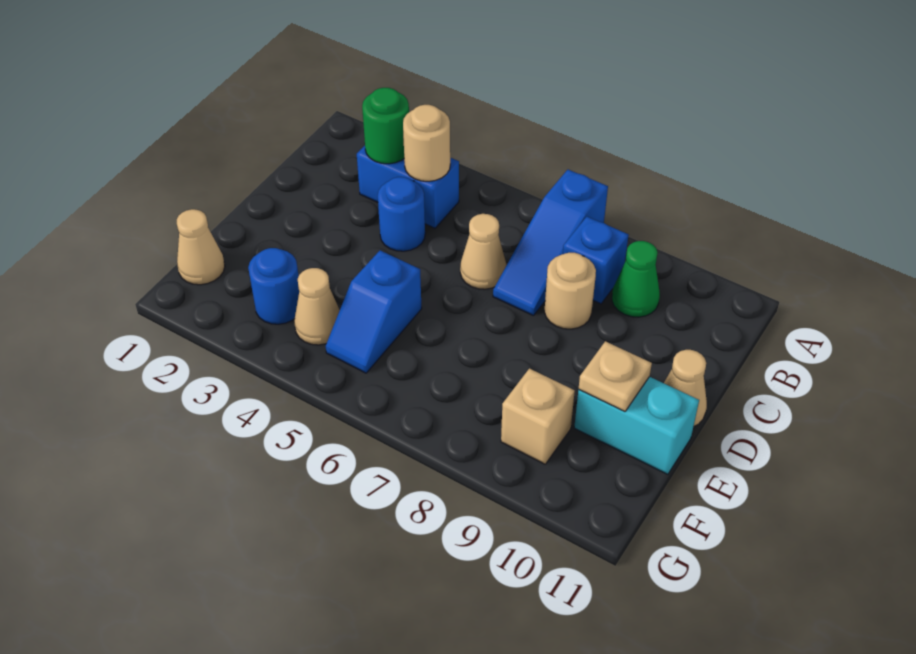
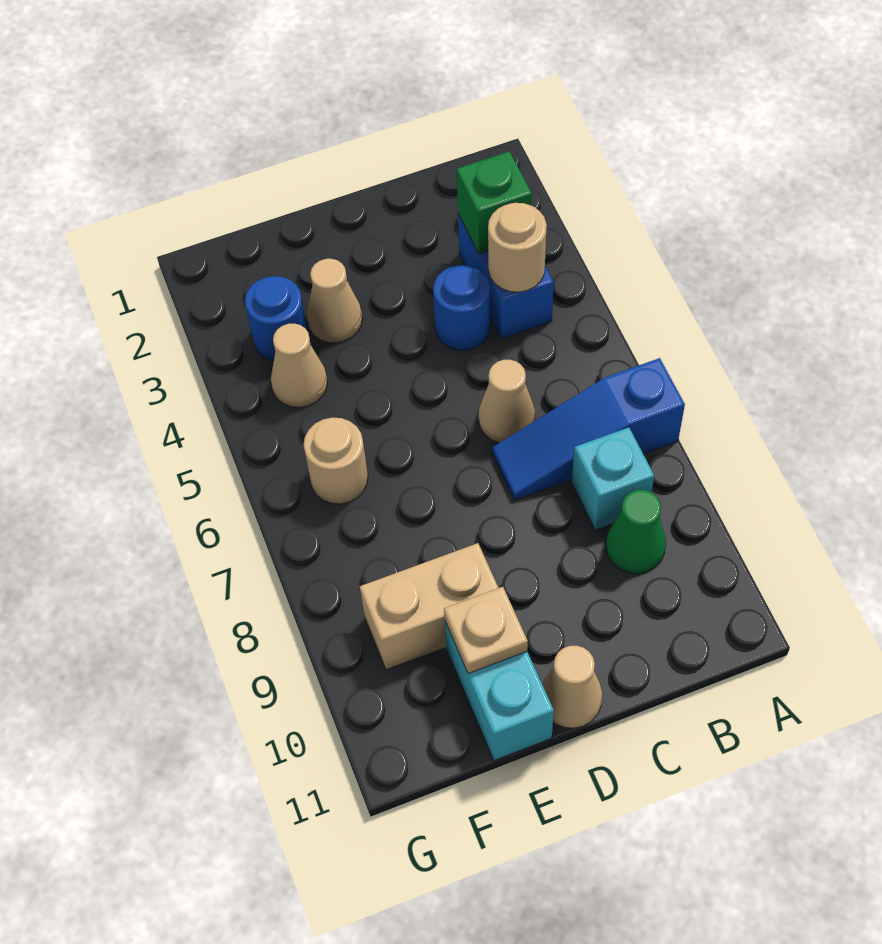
green round brick B3 level 2 -> green brick B3 level 2
blue brick B8 level 1 -> cyan brick B8 level 1
tan round brick C8 level 1 -> tan round brick F6 level 1
blue slope E5:F5 level 1 top E -> none
tan cone F1 level 1 -> tan cone E3 level 1
tan brick F9 level 1 -> tan brick E9:F9 level 1

